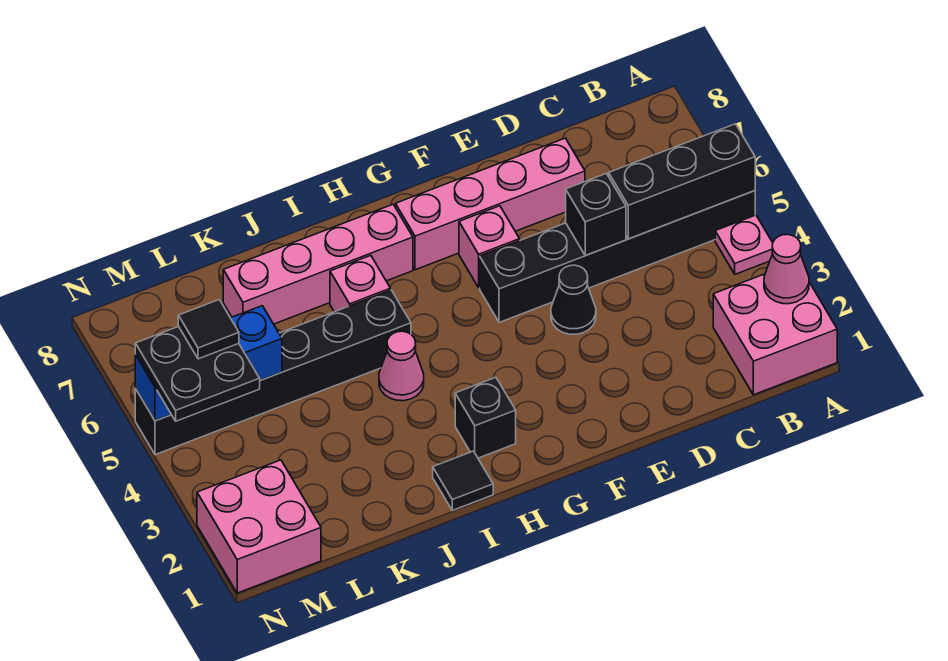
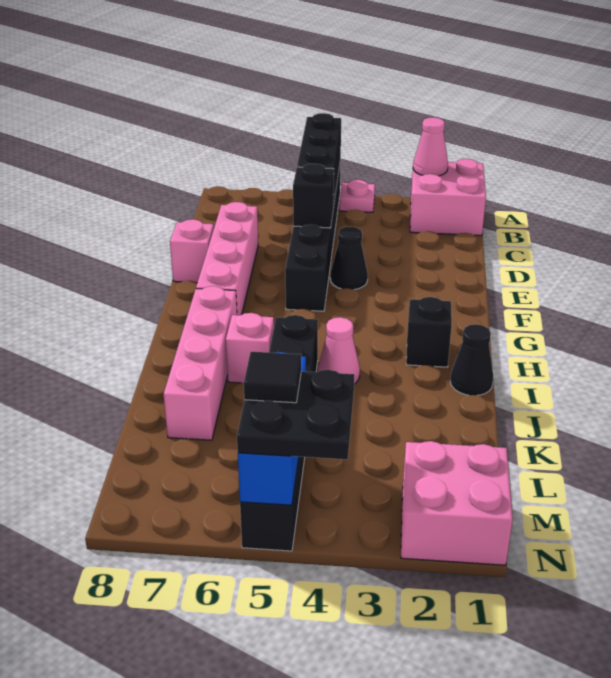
pink brick F6 level 1 -> pink brick E8 level 1
black tile I1 level 1 -> black cone I1 level 1

